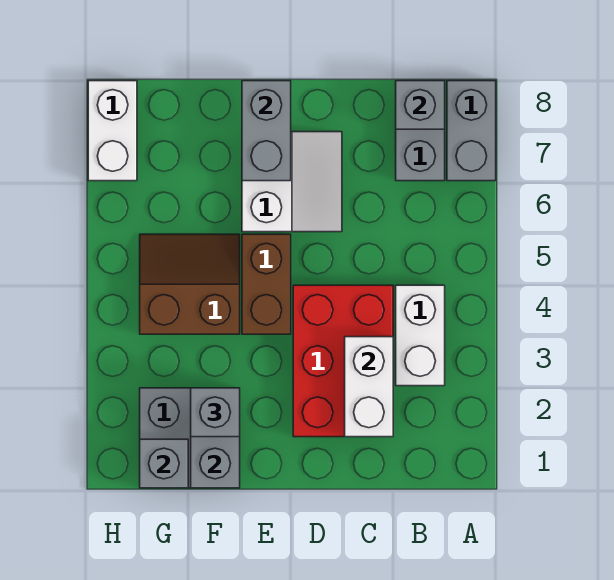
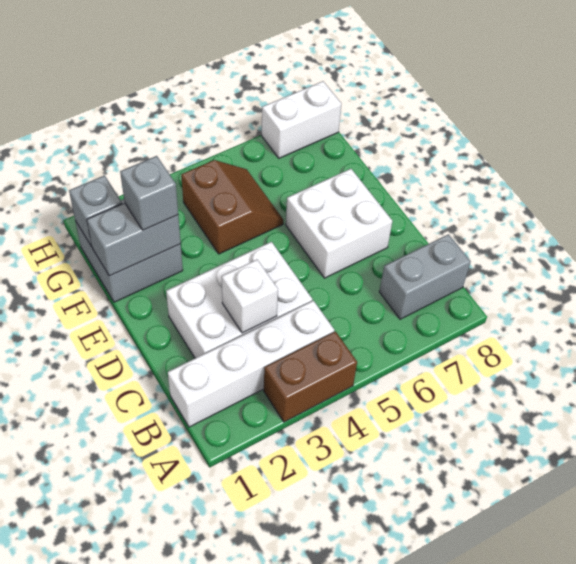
grey brick A7:A8 level 1 -> none
white brick B3:B4 level 1 -> white brick B1:B4 level 1
grey brick B8 level 2 -> none
red brick C2:D4 level 1 -> white brick C2:D4 level 1
white brick C2:C3 level 2 -> white brick C3 level 2
white slope D6:E7 level 1 top E -> white brick D6:E7 level 1
brown brick E4:E5 level 1 -> brown brick A3:A4 level 1
grey brick E7:E8 level 2 -> none

